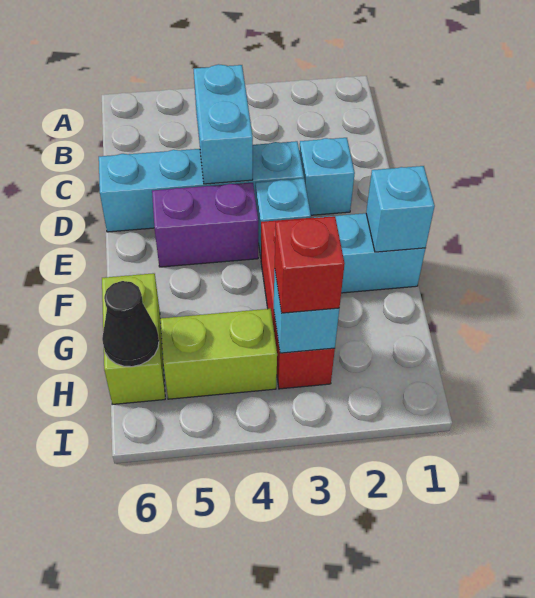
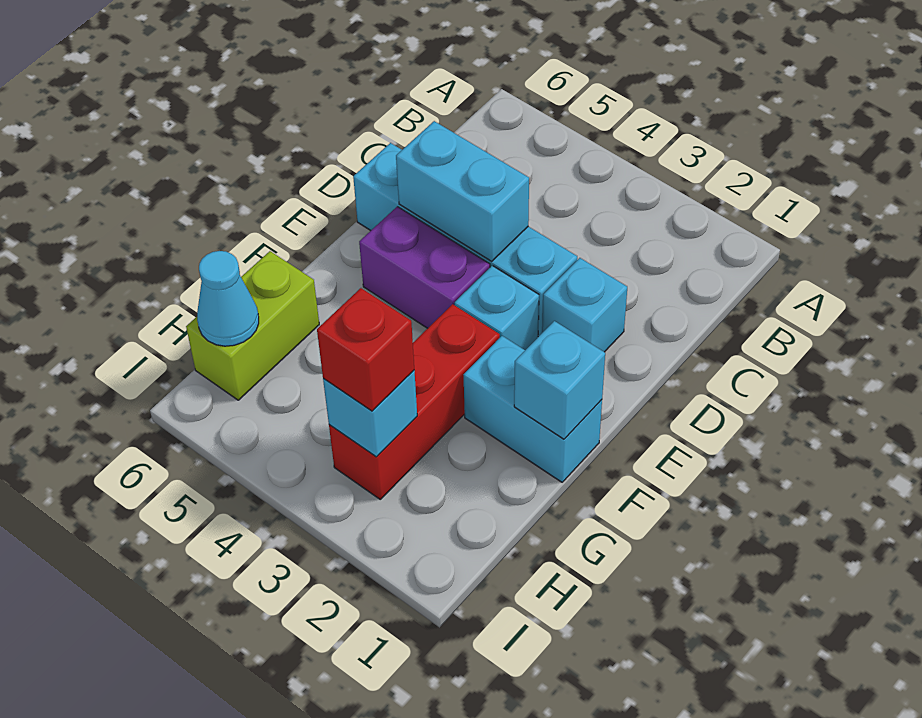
cyan brick C4:D4 level 2 -> cyan brick D4:D5 level 2
lime brick H4:H5 level 1 -> none
black cone H6 level 2 -> cyan cone H6 level 2

